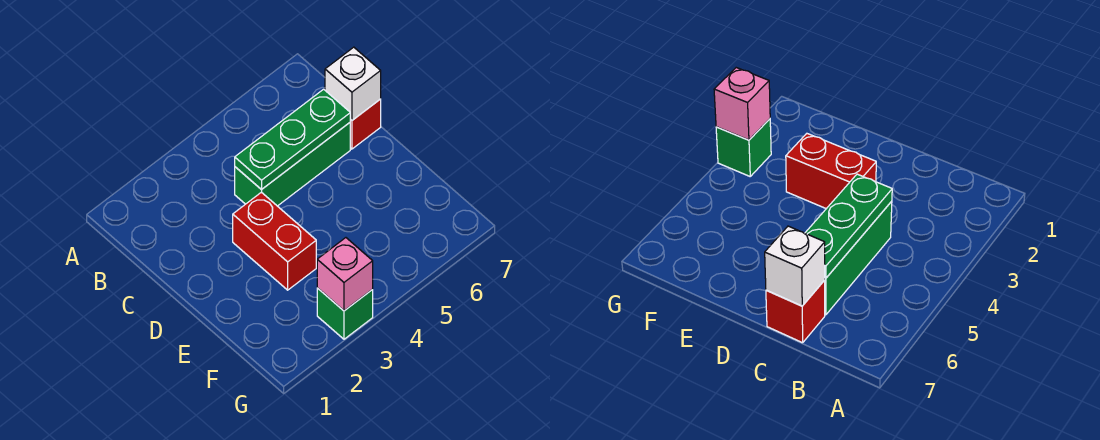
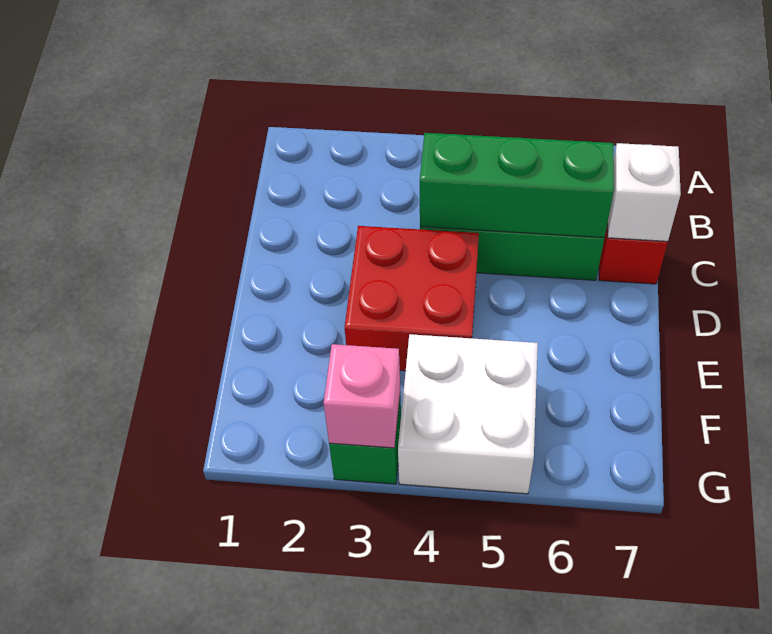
green plate C4:C6 level 2 -> green brick C4:C6 level 2
red brick D3:E3 level 1 -> red brick D3:E4 level 1
none -> white brick F4:G5 level 1

